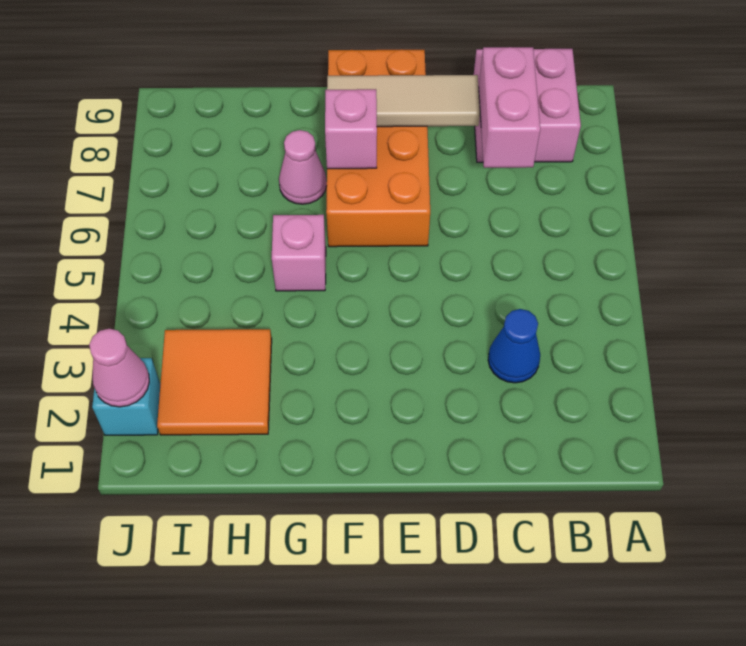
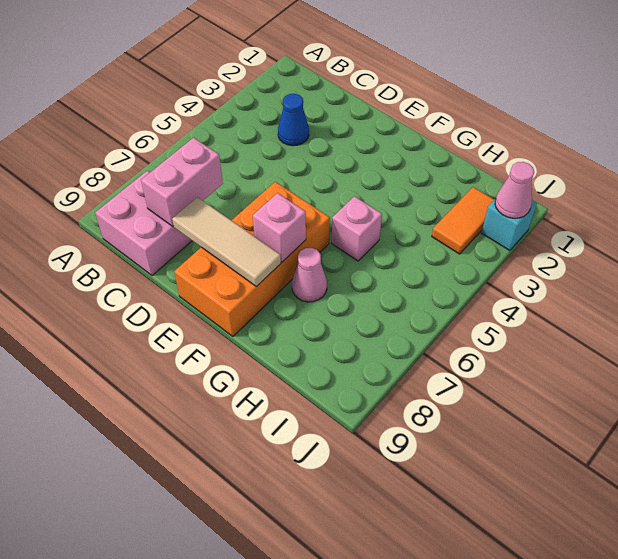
orange tile H2:I3 level 1 -> orange tile I2:I3 level 1

